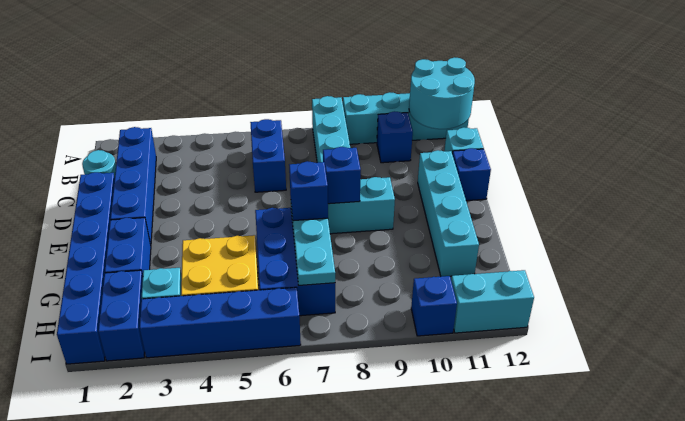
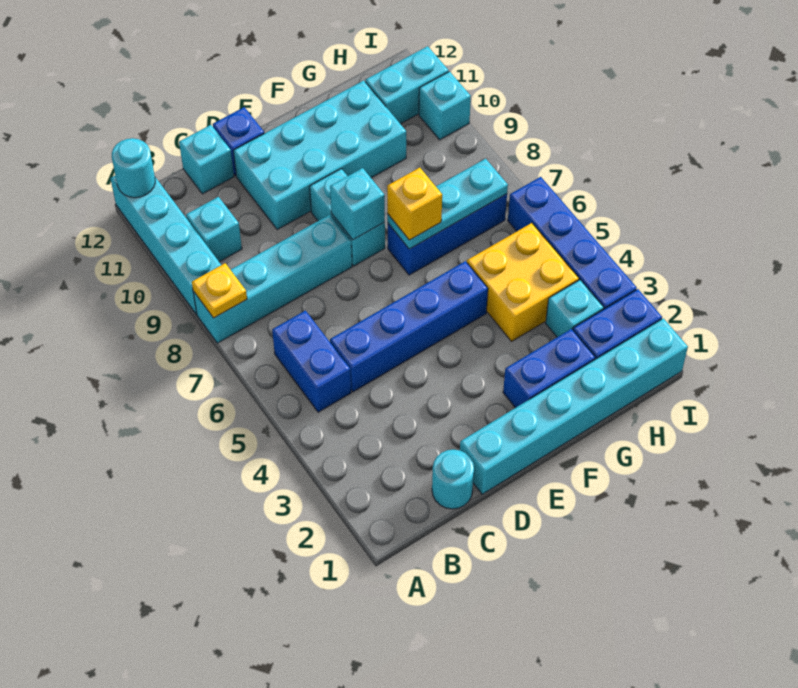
none -> yellow plate A8 level 2
cyan round brick A11:B12 level 2 -> cyan round brick A12 level 2
blue brick B2:E2 level 1 -> blue brick C5:F5 level 1
blue brick B6:C6 level 1 -> blue brick B5:B6 level 1
blue brick B10 level 1 -> cyan brick B10 level 1
blue brick D1:I1 level 1 -> cyan brick D1:I1 level 1
cyan brick D11:G11 level 1 -> cyan brick D10:G11 level 1
blue brick E8 level 2 -> cyan brick E8 level 2
blue brick F6:H7 level 1 -> blue brick F7:H7 level 1
blue brick F7 level 3 -> yellow brick F7 level 3
blue brick I10 level 1 -> cyan brick I10 level 1
cyan brick I11:I12 level 1 -> cyan brick H11:I11 level 1

